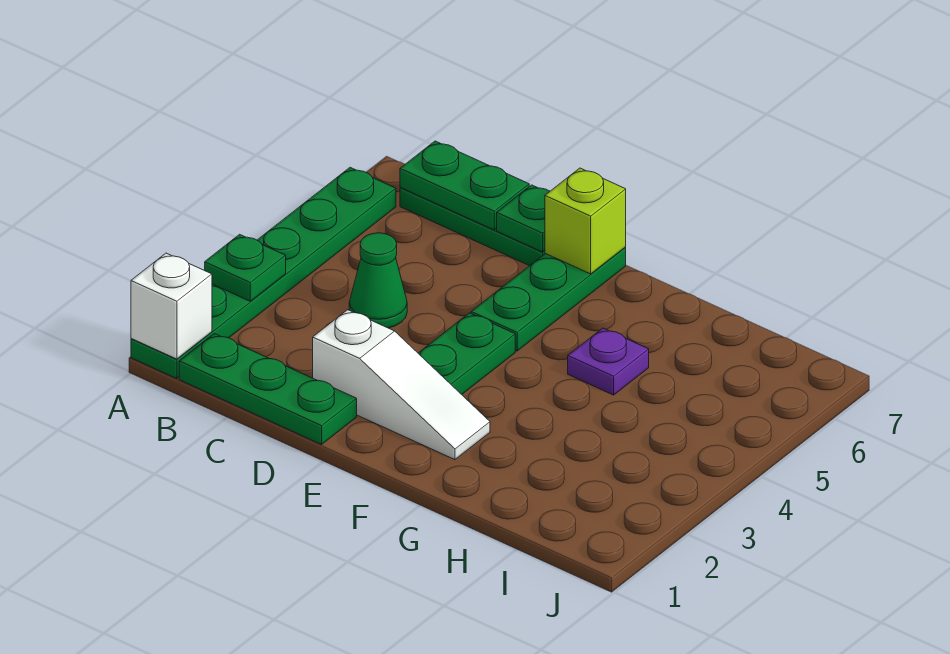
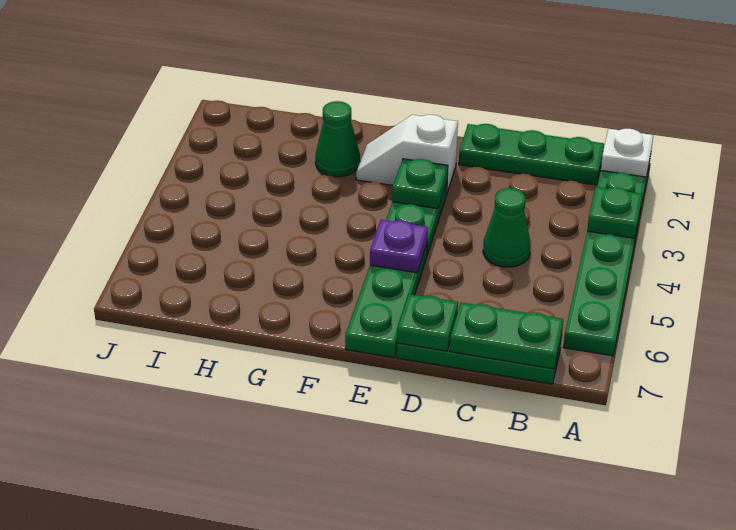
white brick A1 level 2 -> white plate A1 level 2
white slope D2:F2 level 1 top D -> white slope E2:F2 level 1 top E
none -> green plate E3 level 2
lime brick E7 level 2 -> none
none -> green cone G2 level 1
purple plate G5 level 1 -> purple plate E5 level 2

